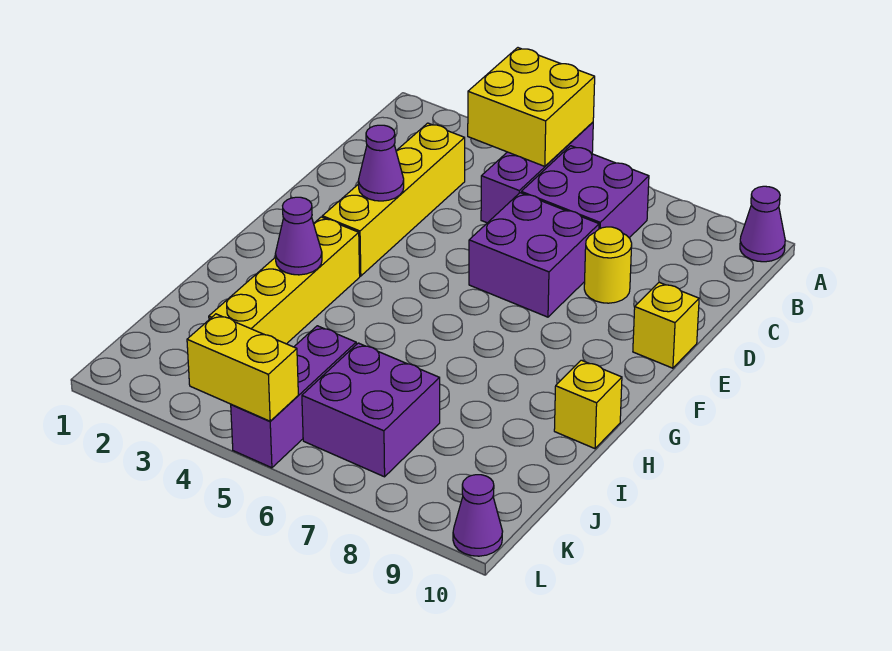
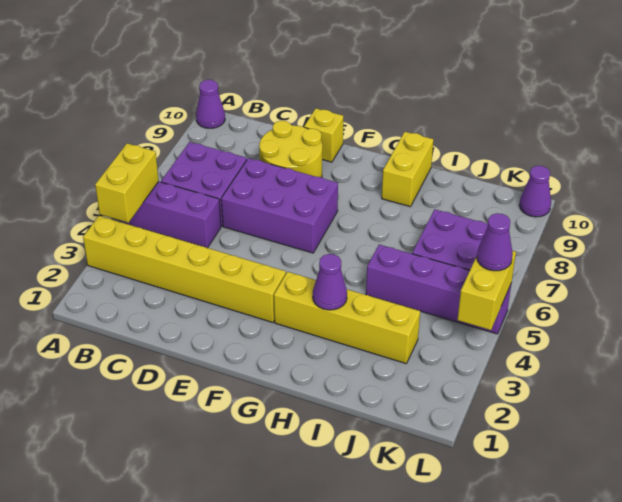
yellow brick A4:B5 level 2 -> yellow brick A4:A5 level 2
yellow brick C3:F3 level 1 -> yellow brick A3:F3 level 1
purple brick D6:E7 level 1 -> purple brick D6:F7 level 1
yellow round brick D8 level 1 -> yellow round brick D8:E9 level 1
purple cone E3 level 2 -> purple cone L5 level 3
yellow brick H10 level 1 -> yellow brick H9:H10 level 1
purple brick J5:L5 level 1 -> purple brick I5:L5 level 1

